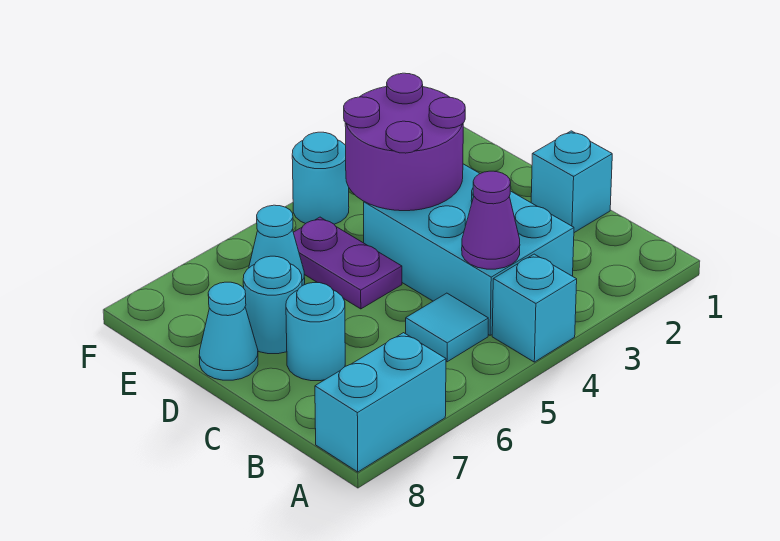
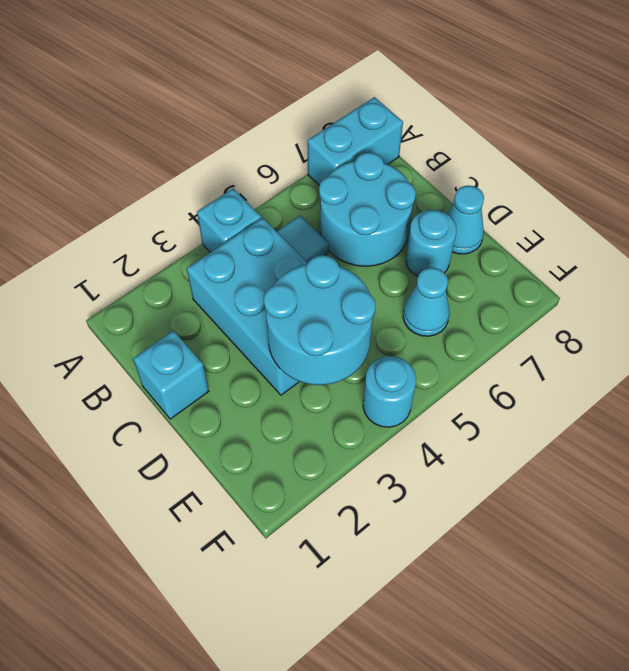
purple cone B4 level 2 -> none
cyan round brick C7 level 1 -> cyan round brick B6:C7 level 1
purple round brick D3:E4 level 2 -> cyan round brick D3:E4 level 2
purple plate D5:E5 level 1 -> none

